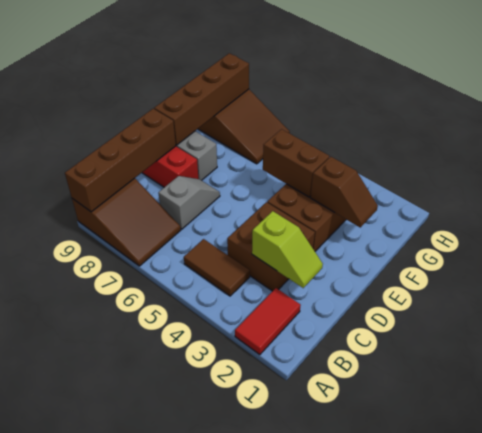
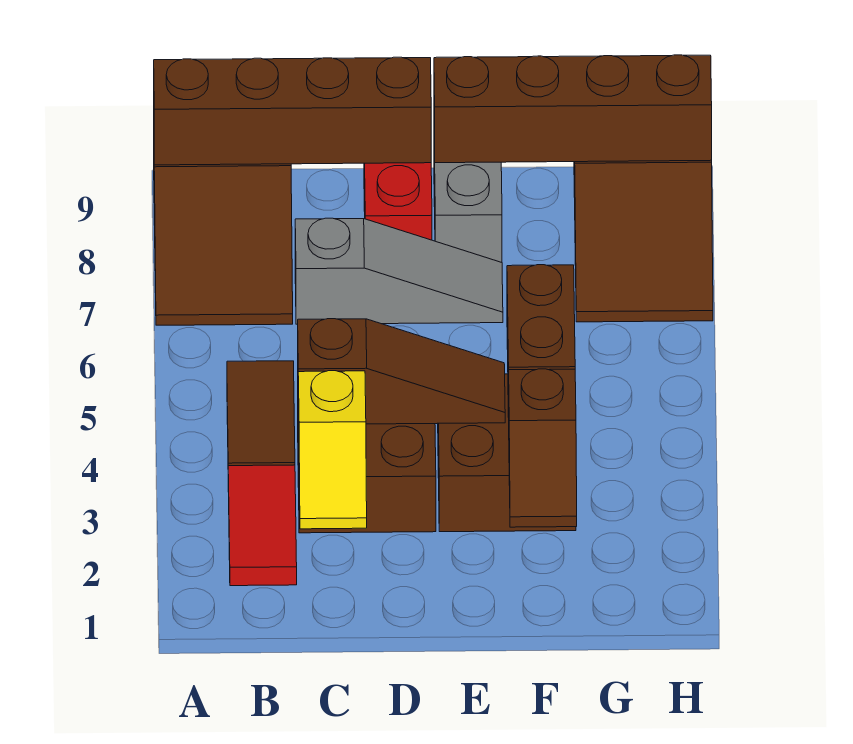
red tile A2:B2 level 1 -> red tile B2:B3 level 1
lime slope C2:C3 level 2 top 3 -> yellow slope C2:C3 level 2 top 3
none -> brown slope C4:E4 level 2 top C
grey slope C7:D7 level 1 top C -> grey slope C7:E7 level 1 top C

